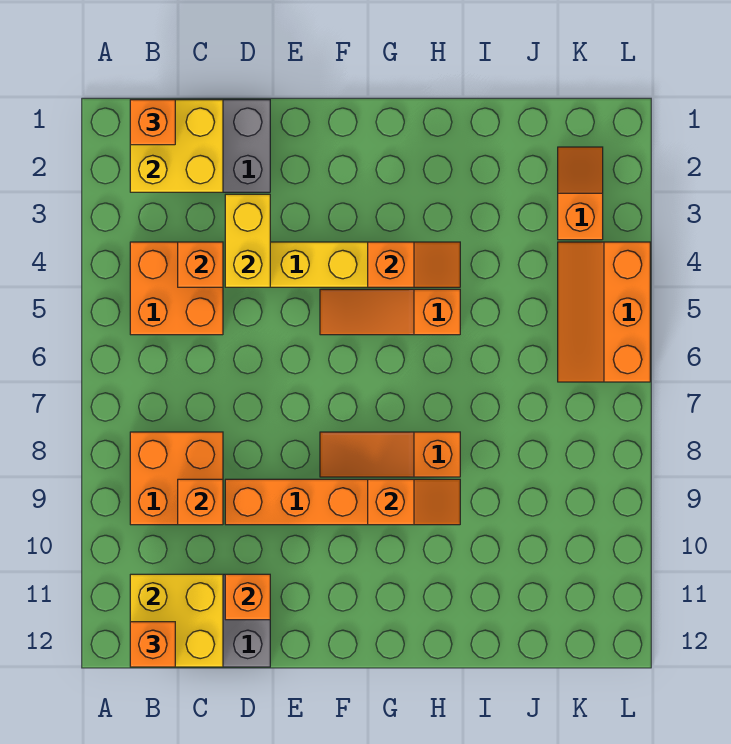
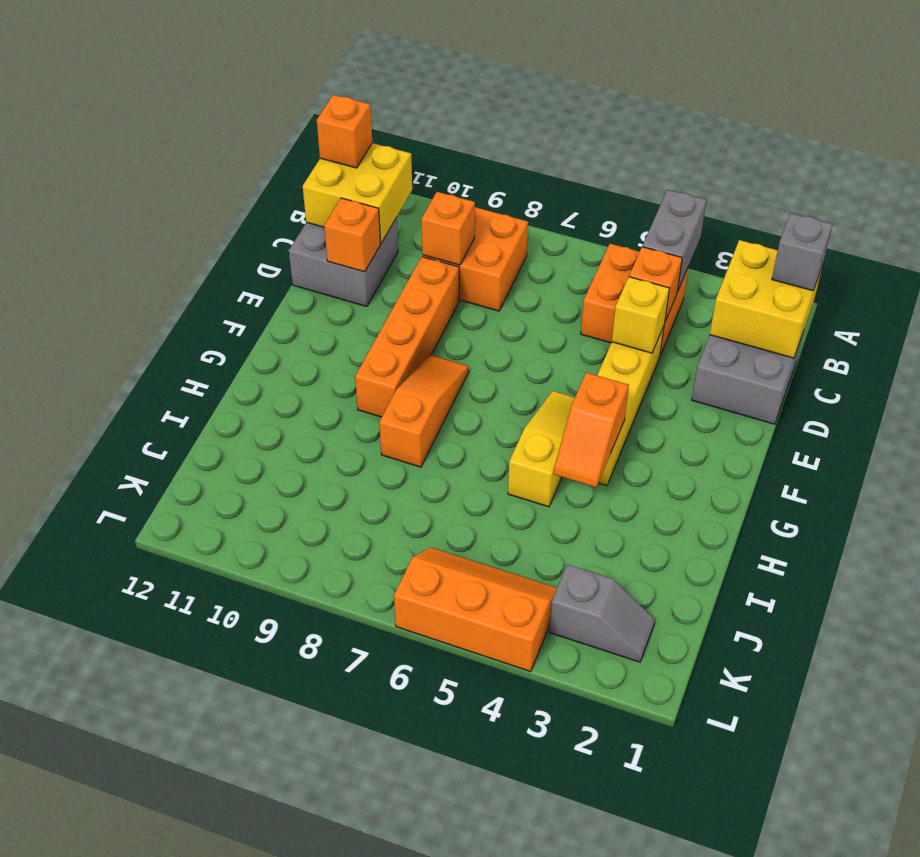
none -> grey brick A4:B4 level 2
orange brick B1 level 3 -> grey brick B1 level 3
yellow brick D3:D4 level 2 -> yellow brick D4 level 2
orange slope F5:H5 level 1 top H -> yellow slope F5:H5 level 1 top H
orange slope G9:H9 level 2 top G -> none
orange slope K2:K3 level 1 top 3 -> grey slope K2:K3 level 1 top 3

